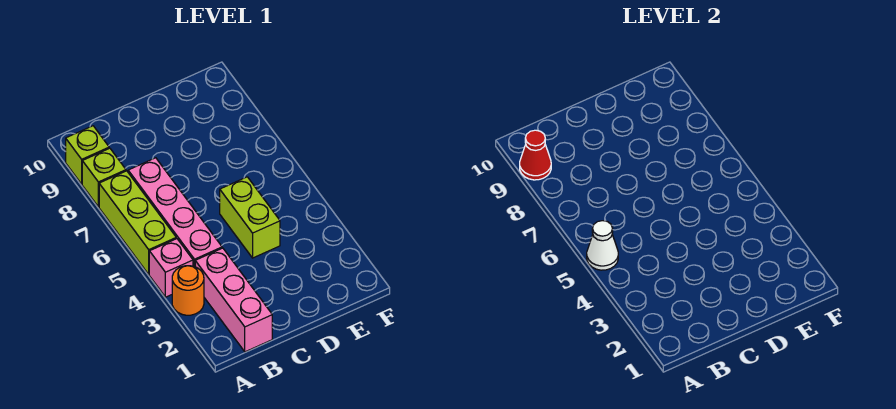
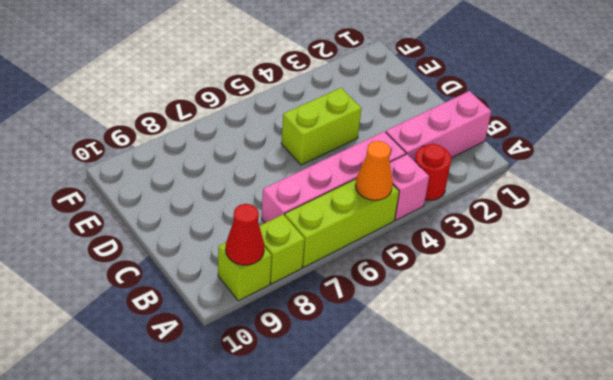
orange round brick A3 level 1 -> red round brick A3 level 1
white cone A5 level 2 -> orange cone A5 level 2

